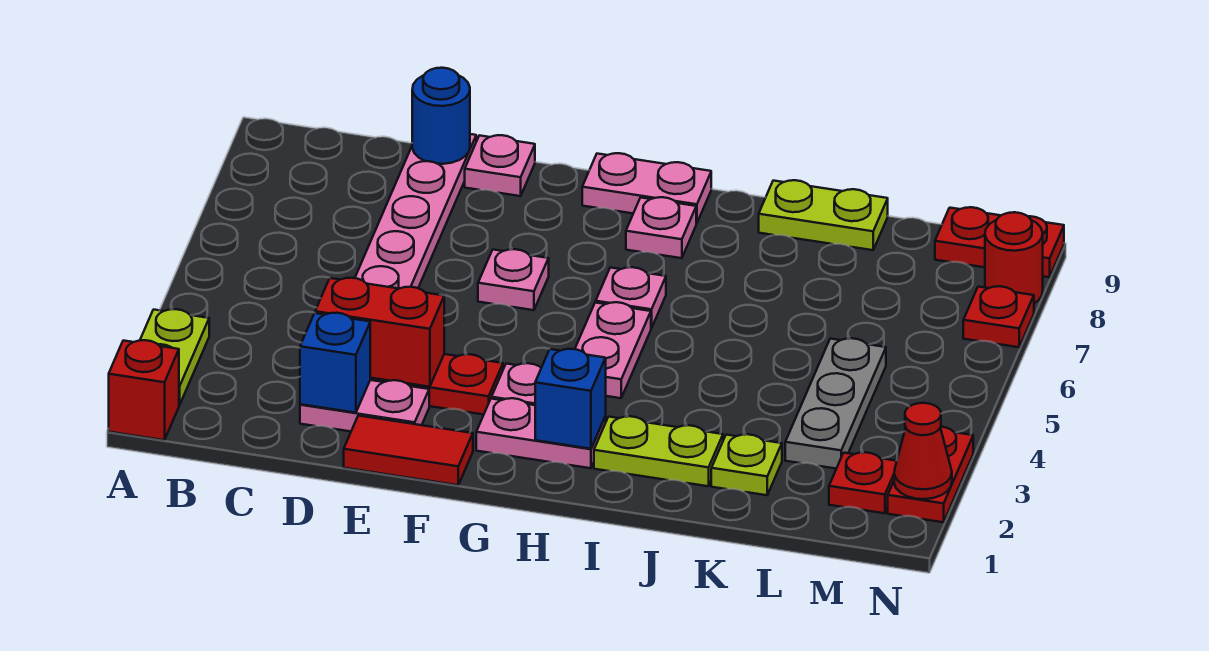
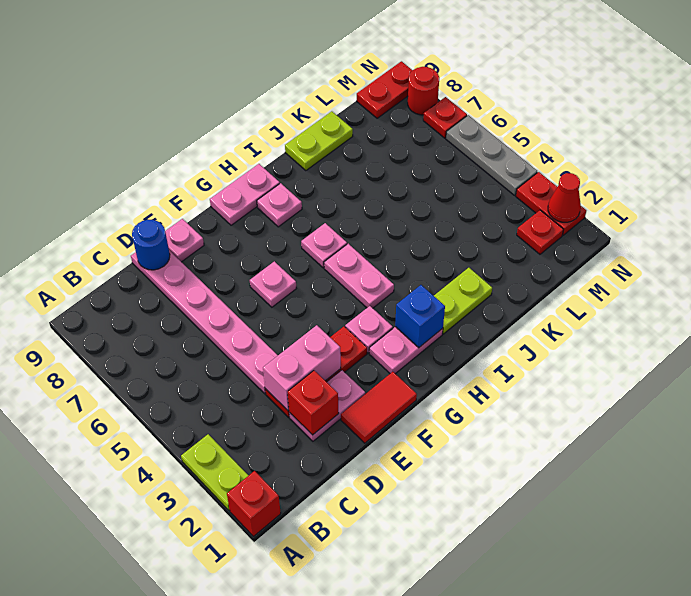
blue brick D2 level 2 -> red brick D2 level 2
red brick D3:E3 level 2 -> pink brick D3:E3 level 2
lime plate K2 level 1 -> none
grey plate L3:L5 level 1 -> grey plate N4:N6 level 1

